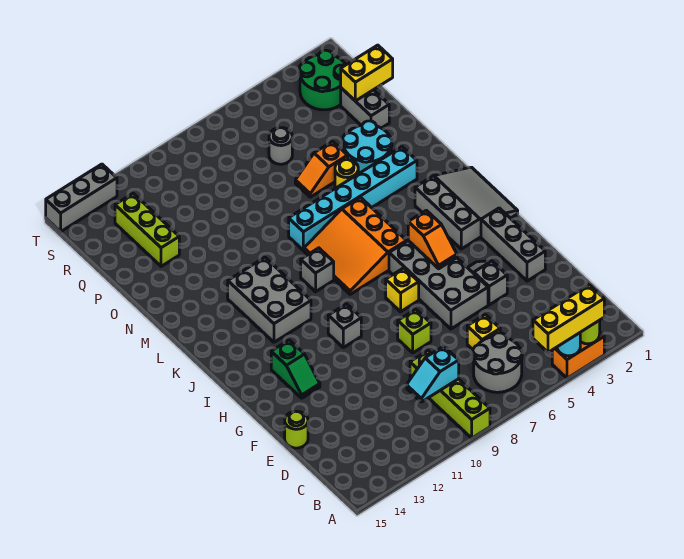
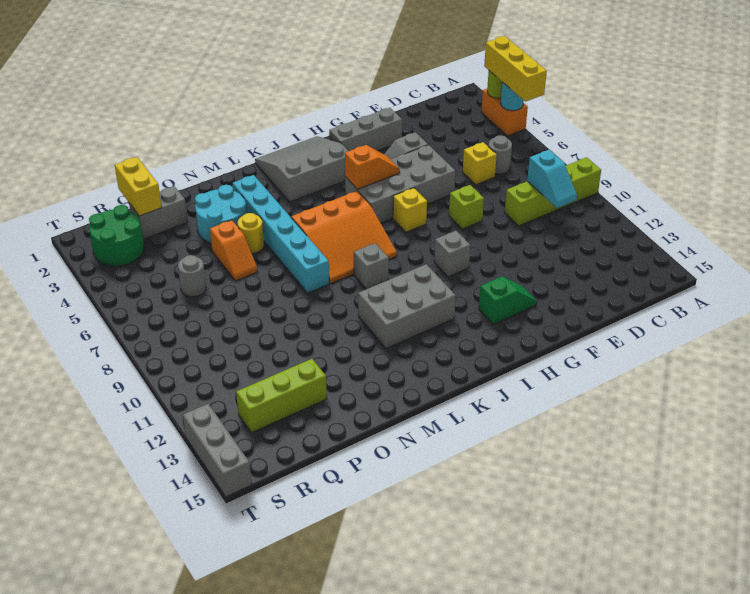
grey round brick B6:C7 level 1 -> grey round brick C6 level 1
lime round brick E15 level 1 -> none

